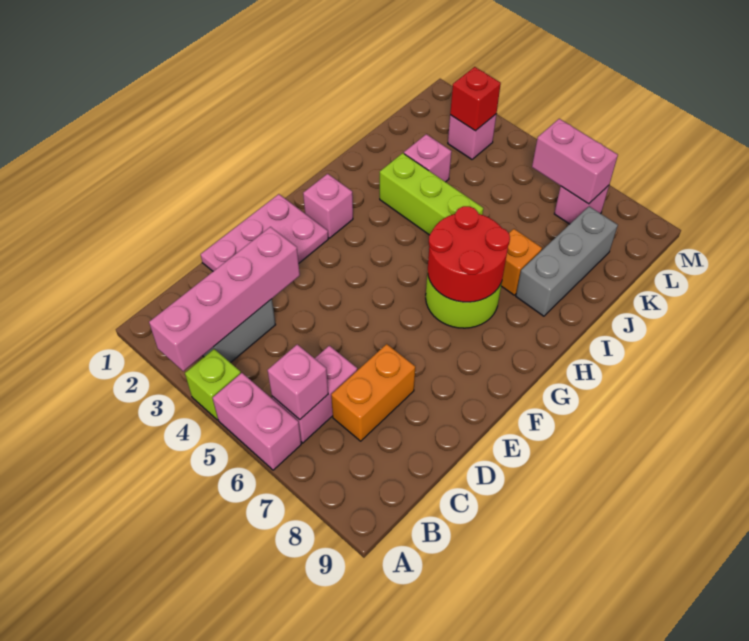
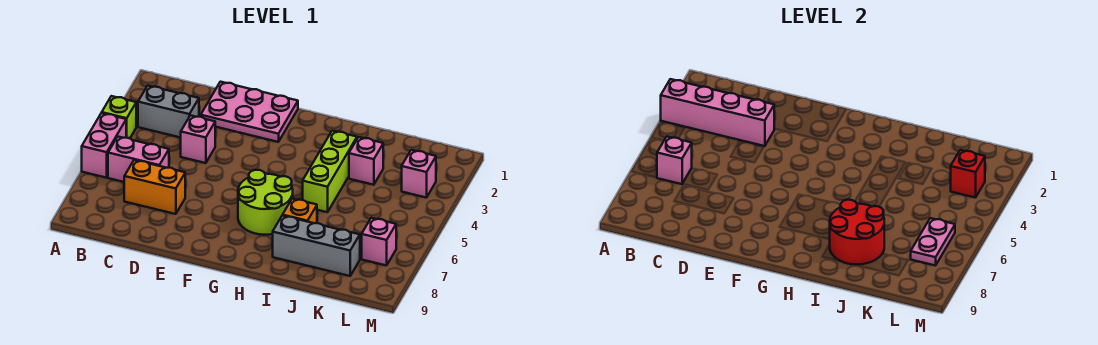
pink brick G2 level 1 -> pink brick D4 level 1
red round brick G6:H7 level 2 -> red round brick I7:J8 level 2
pink brick L6:L7 level 2 -> pink plate L6:L7 level 2

